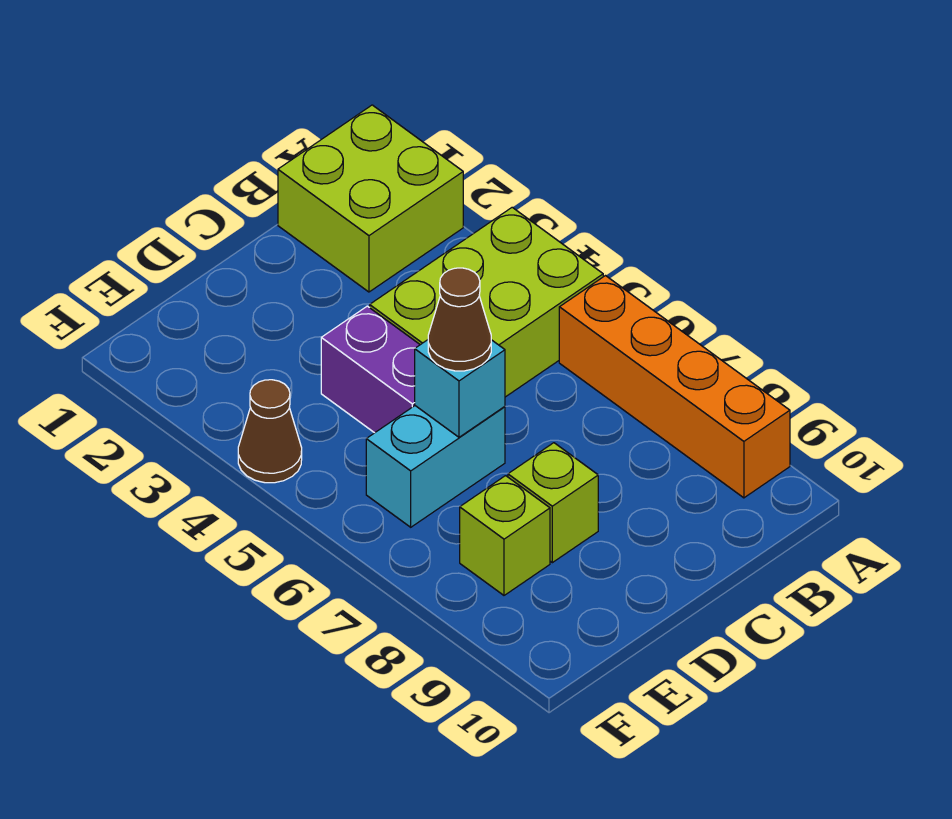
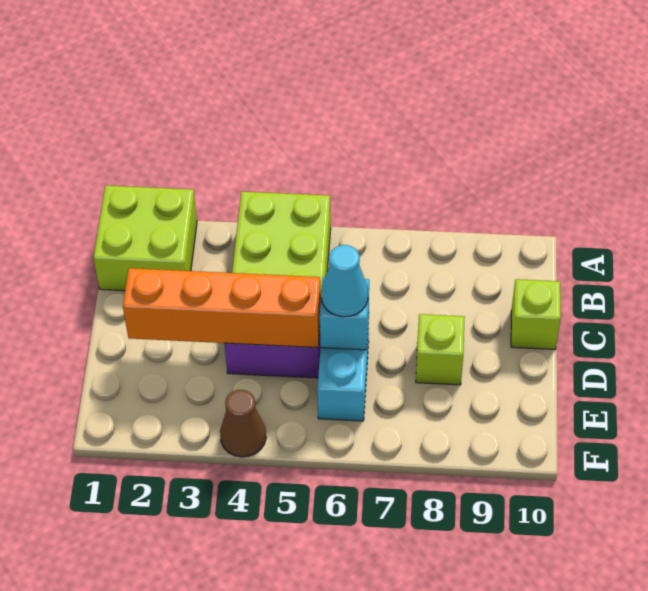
orange brick A6:A9 level 1 -> orange brick D2:D5 level 2
brown cone D6 level 3 -> cyan cone D6 level 3
lime brick E8 level 1 -> lime brick C10 level 1

